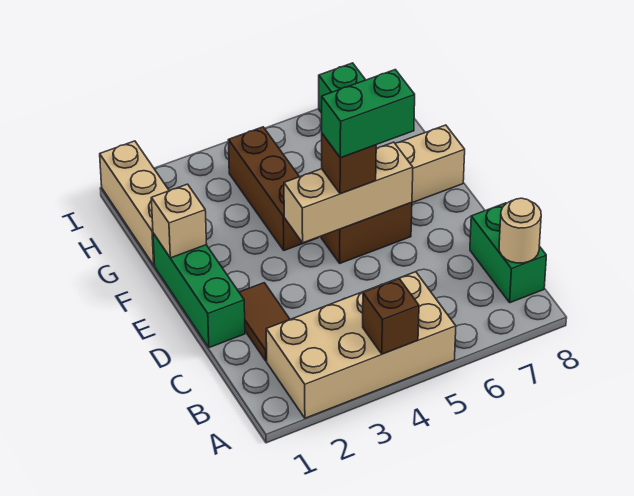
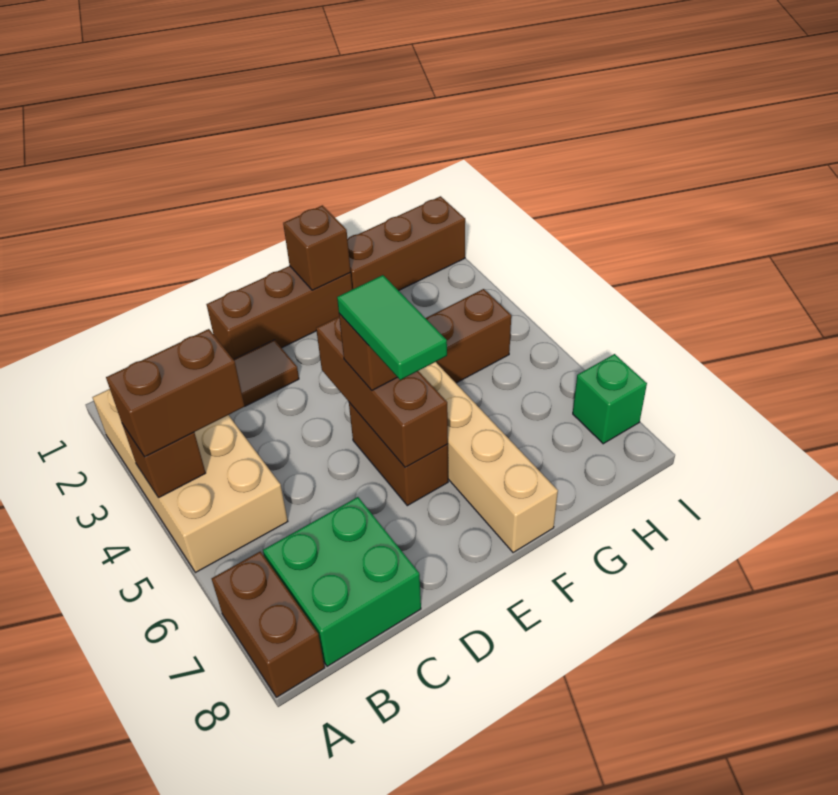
none -> brown brick A4:B4 level 3
none -> brown brick A7:A8 level 1
green brick B8:C8 level 1 -> green brick B7:C8 level 1
tan round brick B8 level 2 -> none
green brick D1:F1 level 1 -> brown brick D1:F1 level 1
tan brick E4:E6 level 2 -> brown brick E4:E6 level 2
green brick E5:E6 level 4 -> green tile E5:E6 level 4
tan brick F1 level 2 -> brown brick F1 level 2
tan brick G1:I1 level 1 -> brown brick G1:I1 level 1

